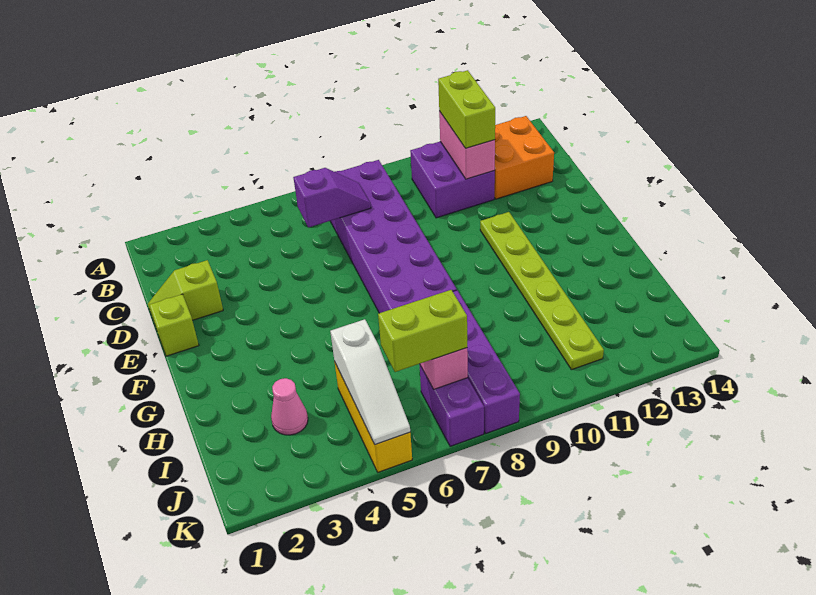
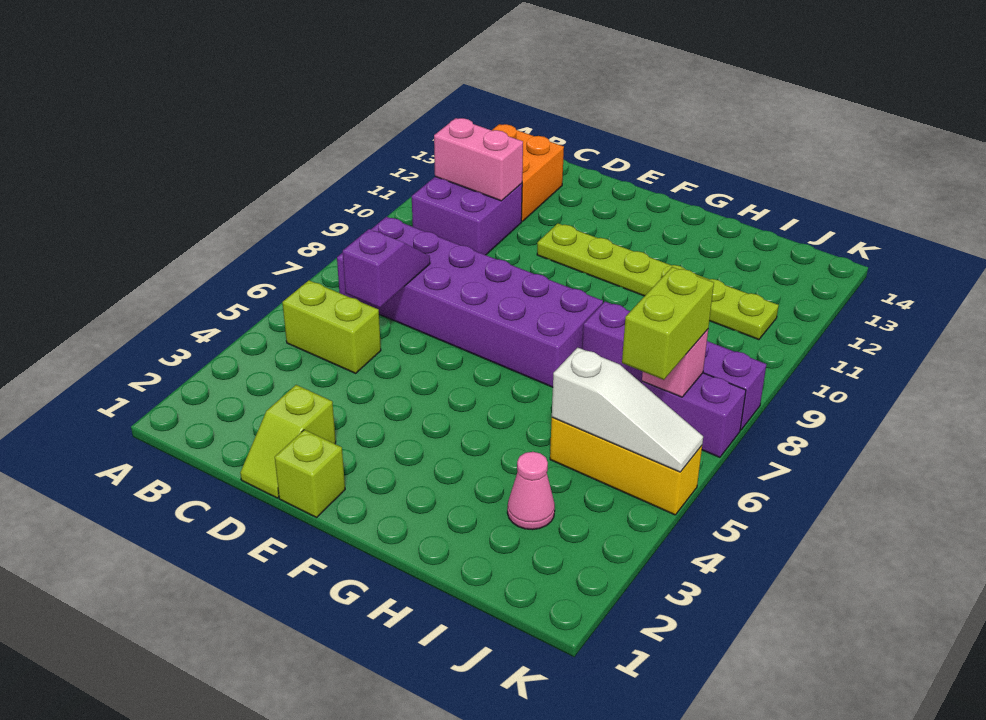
lime brick B11:C11 level 3 -> lime brick B5:C5 level 1

